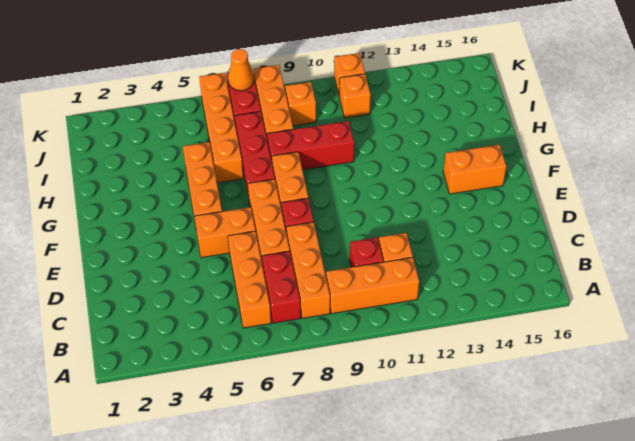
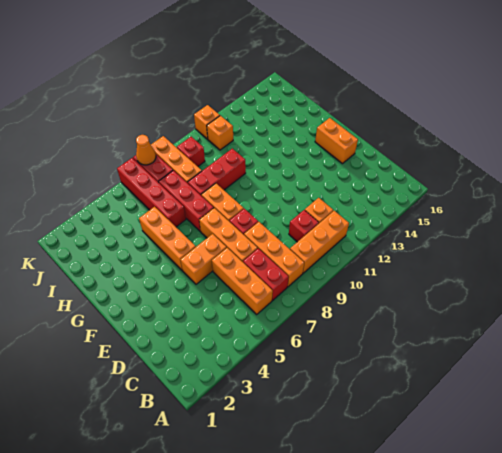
orange brick F14:F15 level 1 -> orange brick E15:F15 level 1
orange brick H6:K6 level 1 -> red brick H6:K6 level 1
orange brick J9 level 1 -> red brick J9 level 1

